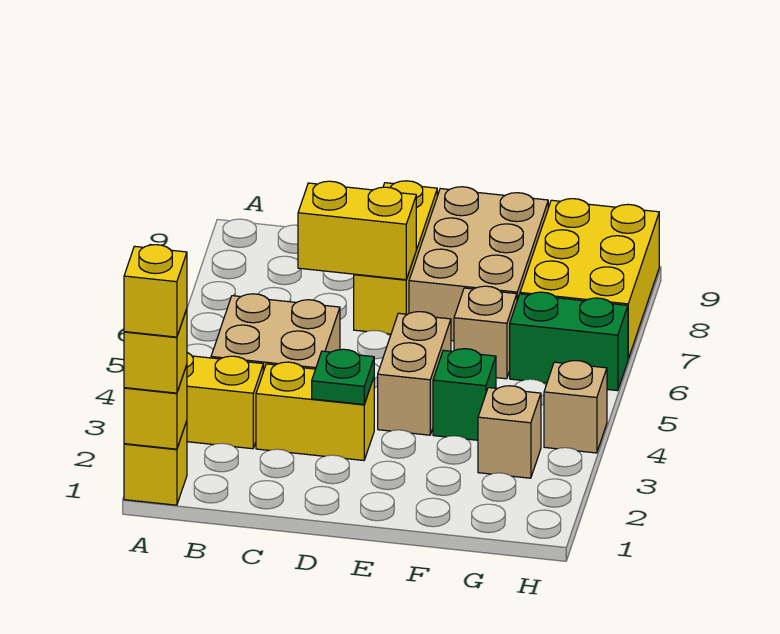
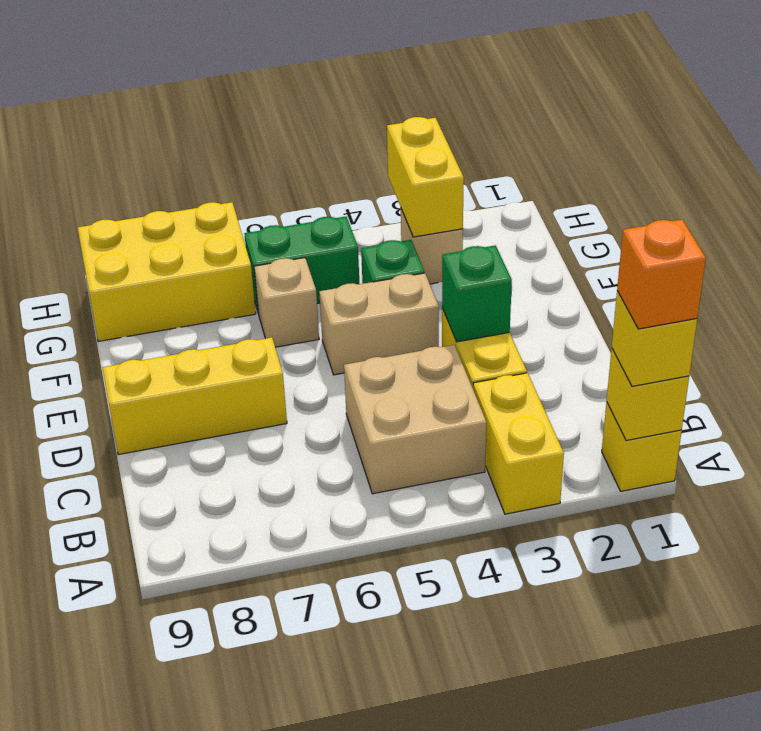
yellow brick A1 level 4 -> orange brick A1 level 4
yellow brick C7:D7 level 2 -> yellow brick G3:H3 level 2
green plate D3 level 2 -> green brick D3 level 2
tan brick E7:F9 level 1 -> none
green brick G6:H6 level 1 -> green brick G5:G6 level 1
tan brick H4 level 1 -> none

